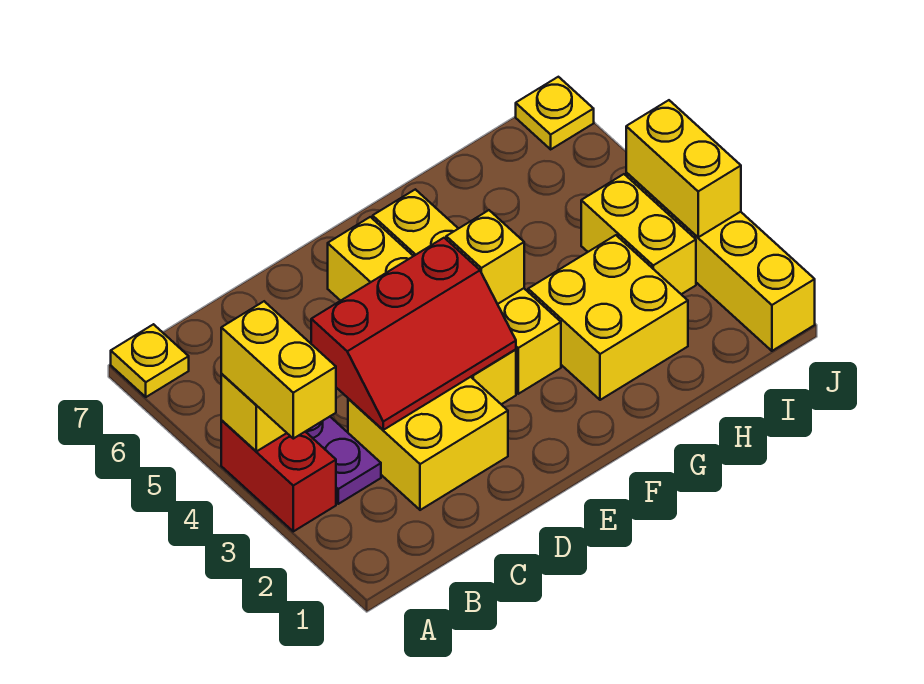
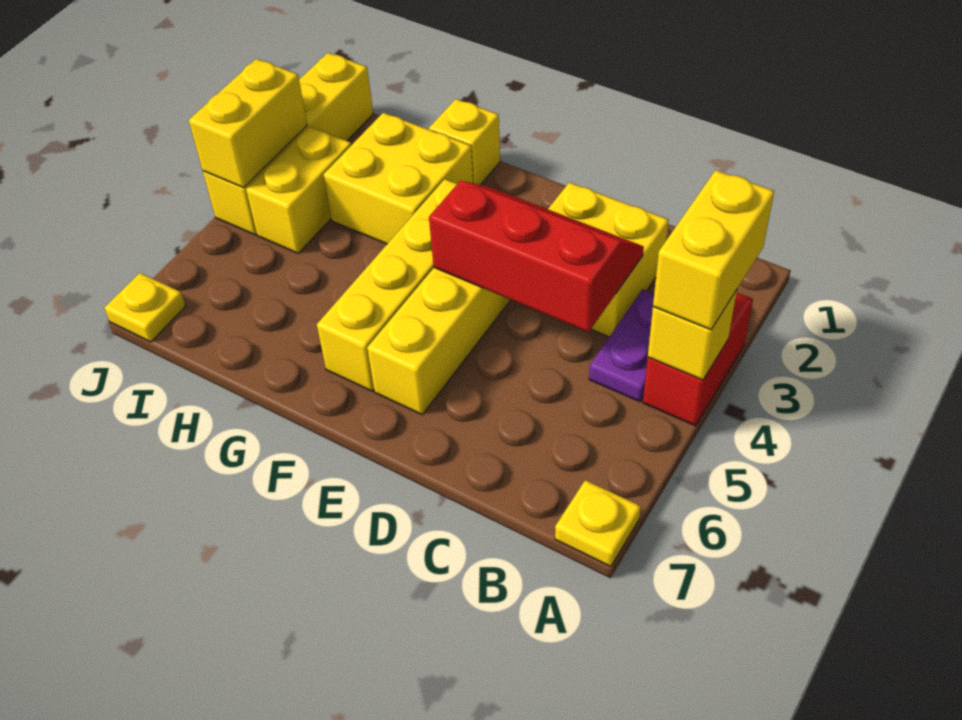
yellow brick F4 level 2 -> yellow brick G1 level 1

